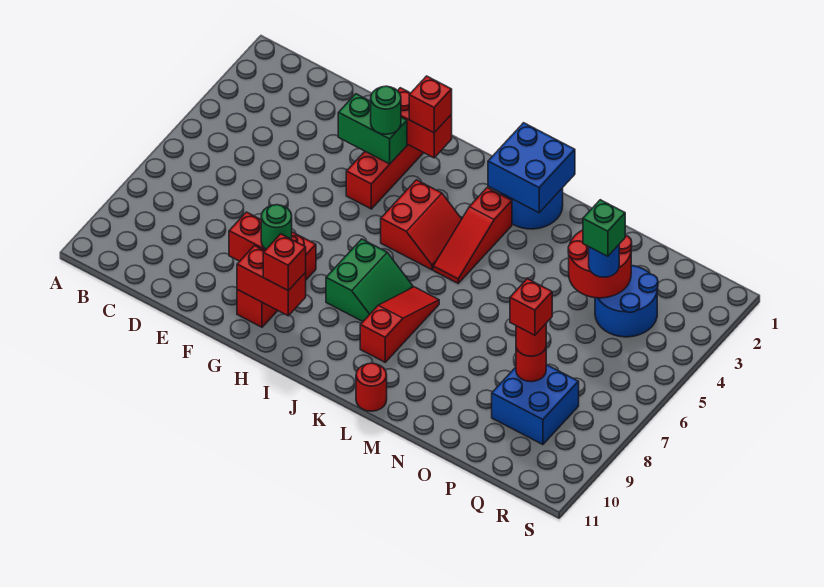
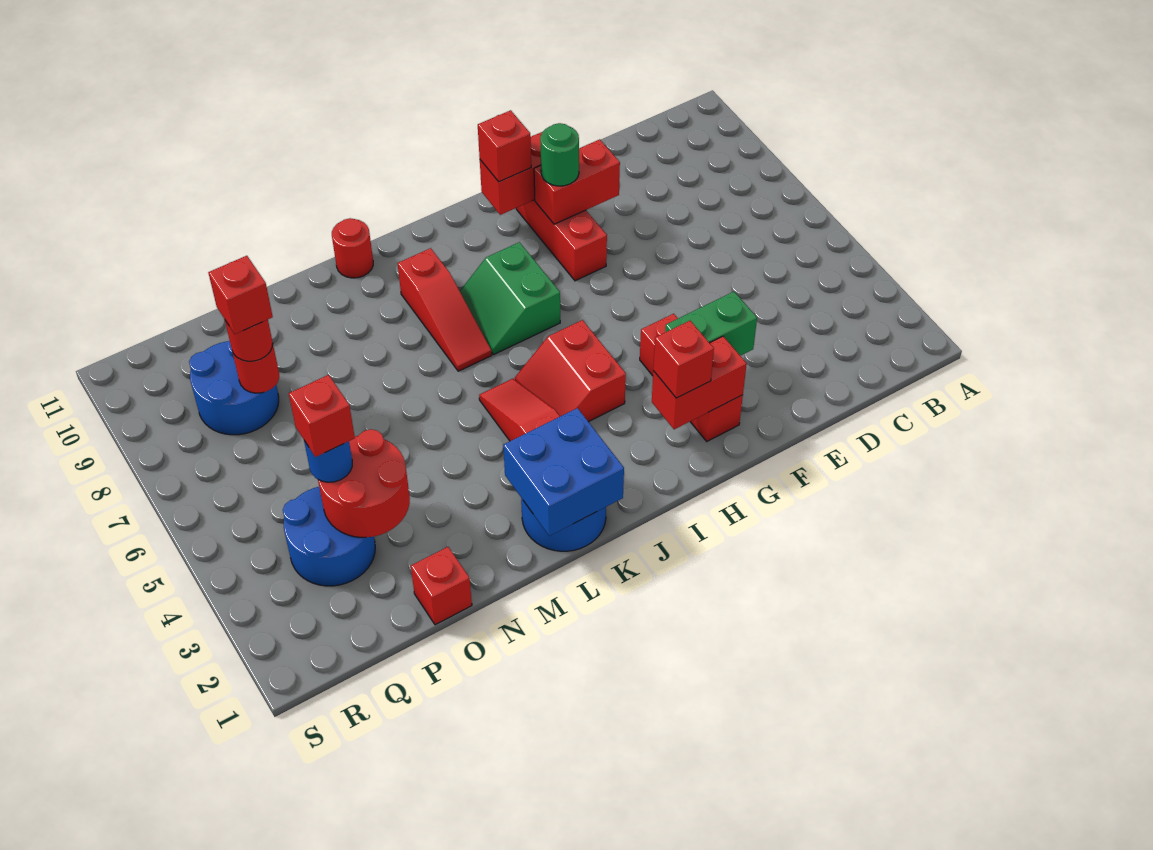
green round brick G3 level 3 -> none
none -> red brick O1 level 1
green brick P4 level 4 -> red brick P4 level 4
blue brick P8:Q9 level 1 -> blue round brick P8:Q9 level 1

